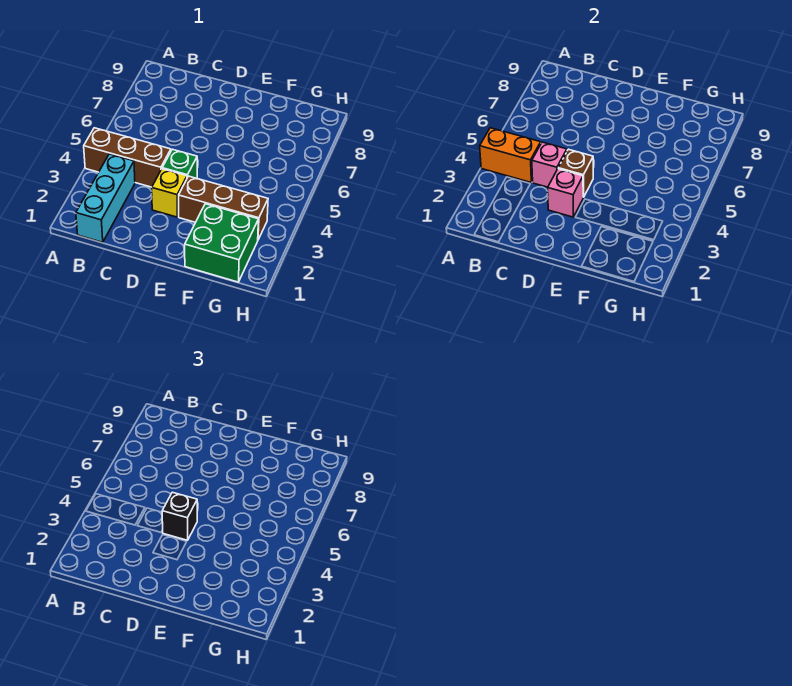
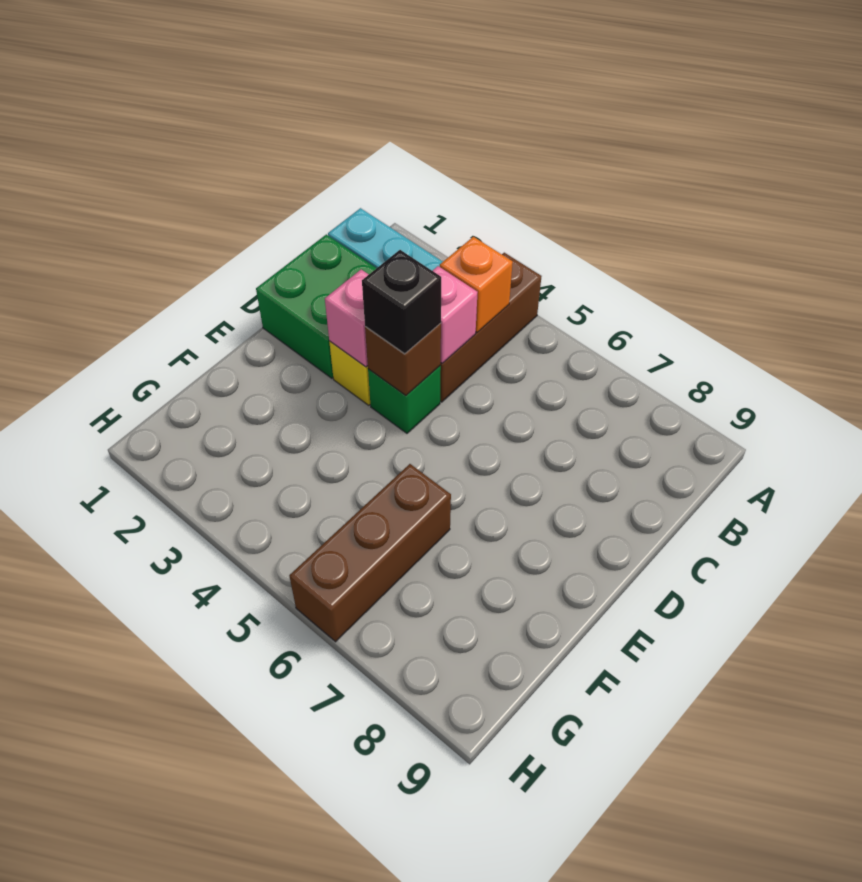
orange brick A4:B4 level 2 -> orange brick B4 level 2
brown brick E3:G3 level 1 -> brown brick F6:H6 level 1
green brick F1:G2 level 1 -> green brick C1:D2 level 1

